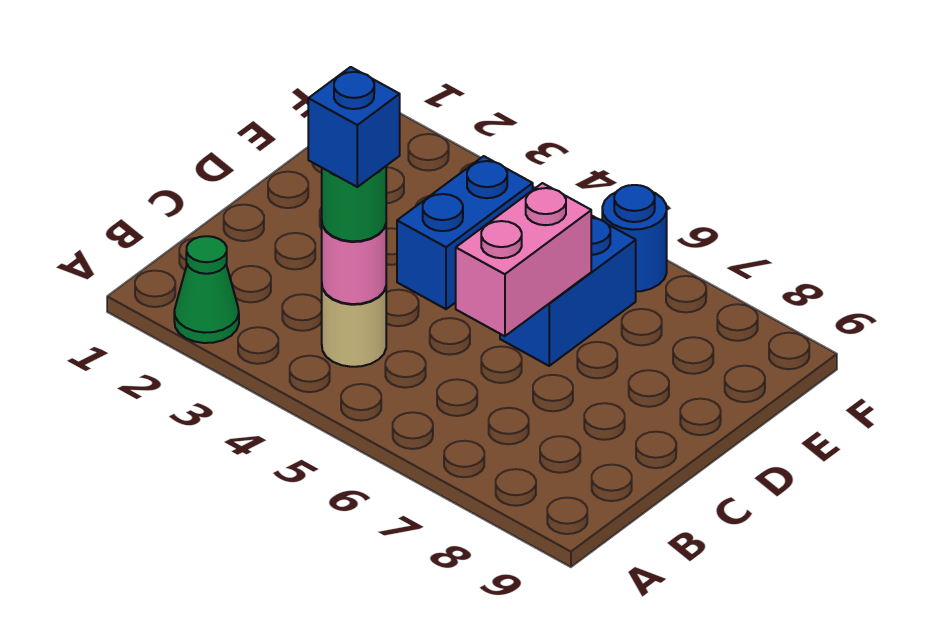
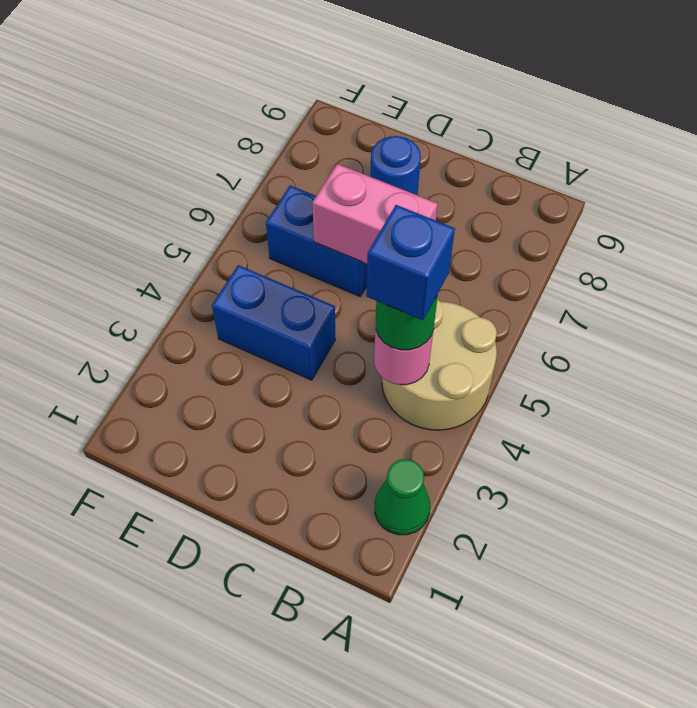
tan round brick B4 level 1 -> tan round brick A4:B5 level 1
blue round brick F6 level 1 -> blue round brick D8 level 1

